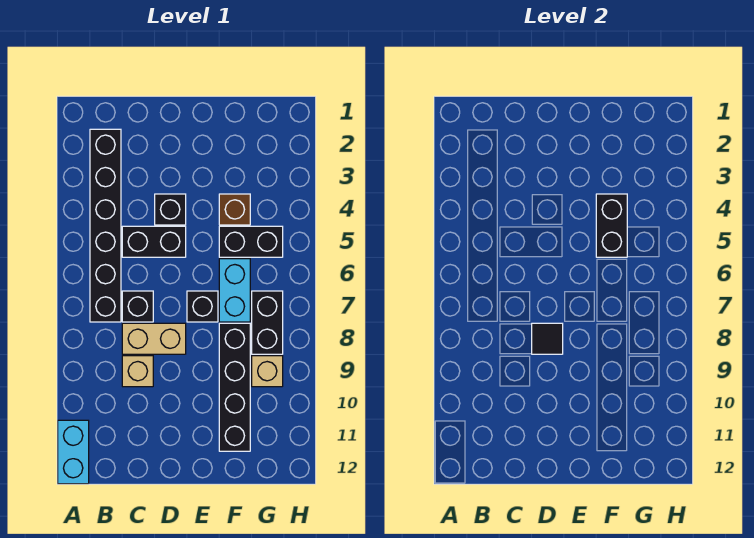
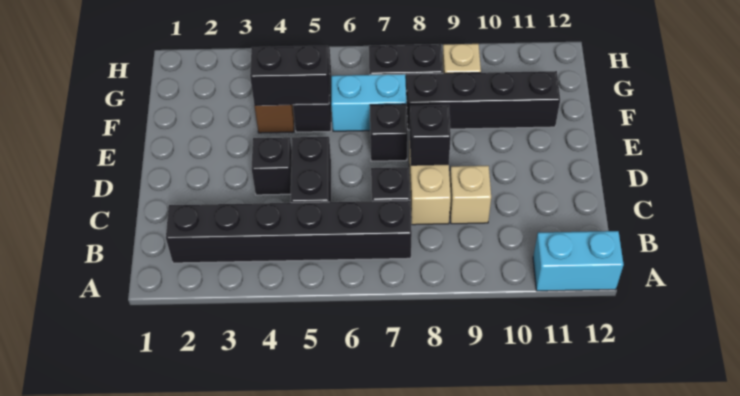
black tile D8 level 2 -> black brick D8 level 2

